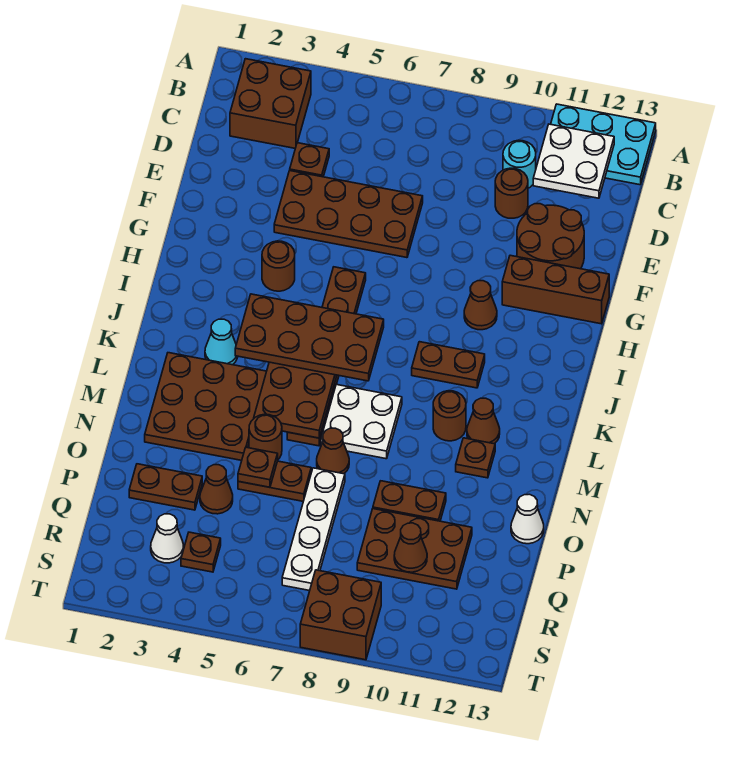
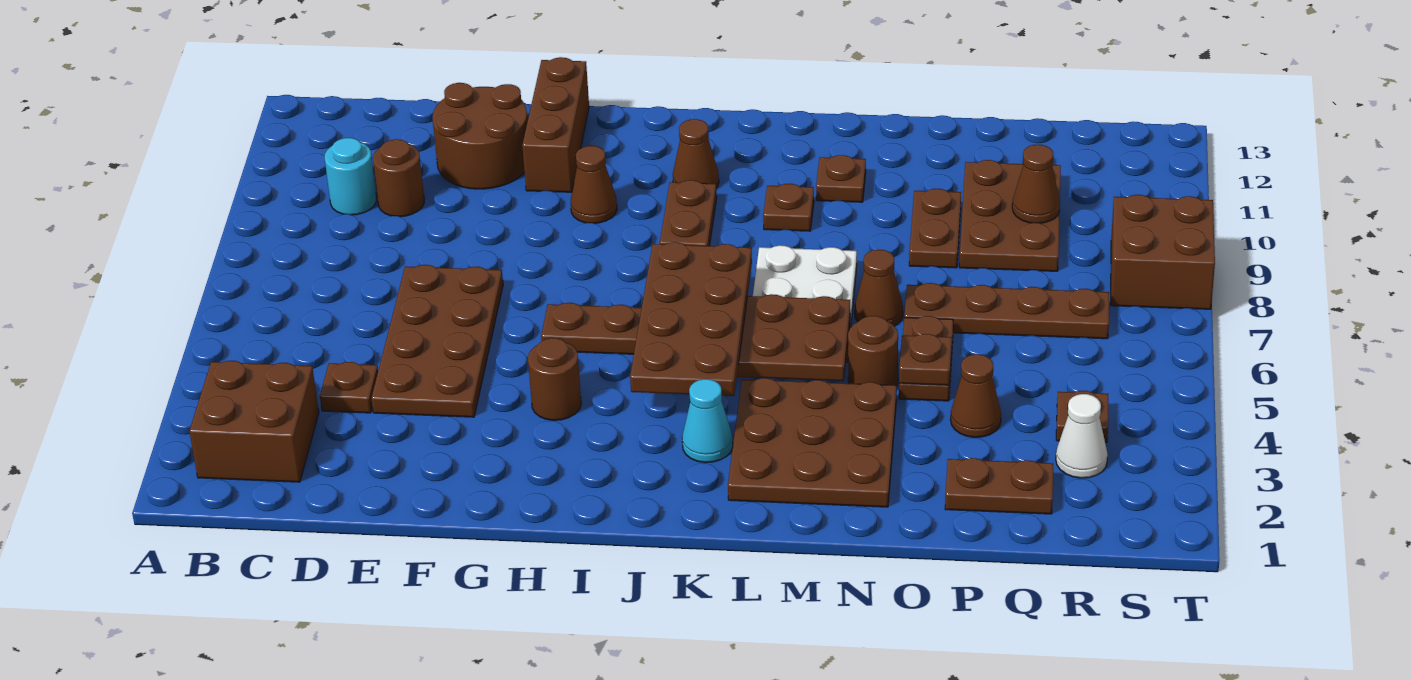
cyan plate A11:B13 level 1 -> none
white plate B11:C12 level 2 -> none
brown round brick L10 level 1 -> brown plate L10 level 1
brown cone L11 level 1 -> brown cone J11 level 1
white plate O7:R7 level 1 -> brown plate O7:R7 level 1
white cone O13 level 1 -> none
brown plate P2:P3 level 1 -> brown plate P2:Q2 level 1

